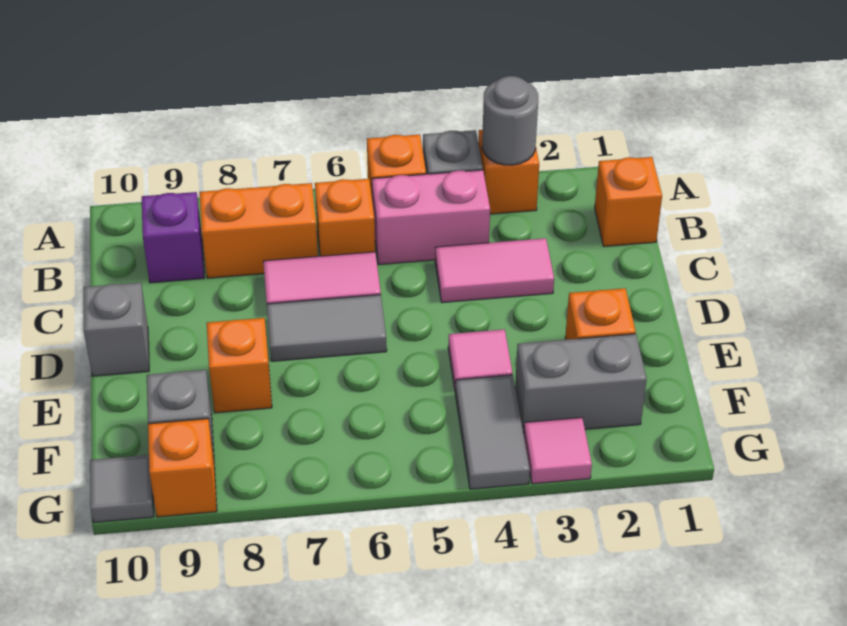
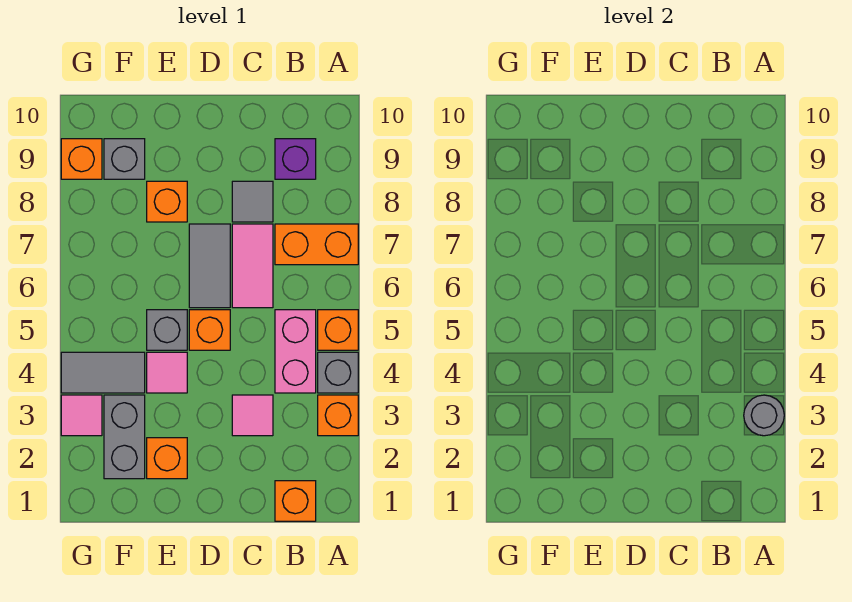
orange brick B6 level 1 -> orange brick D5 level 1
orange brick B7:B8 level 1 -> orange brick A7:B7 level 1
pink tile C3:C4 level 1 -> pink tile C3 level 1
grey brick D10 level 1 -> grey brick E5 level 1
grey tile G10 level 1 -> grey tile C8 level 1

